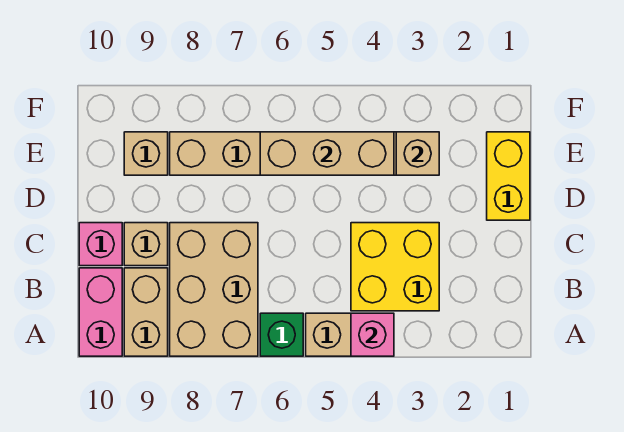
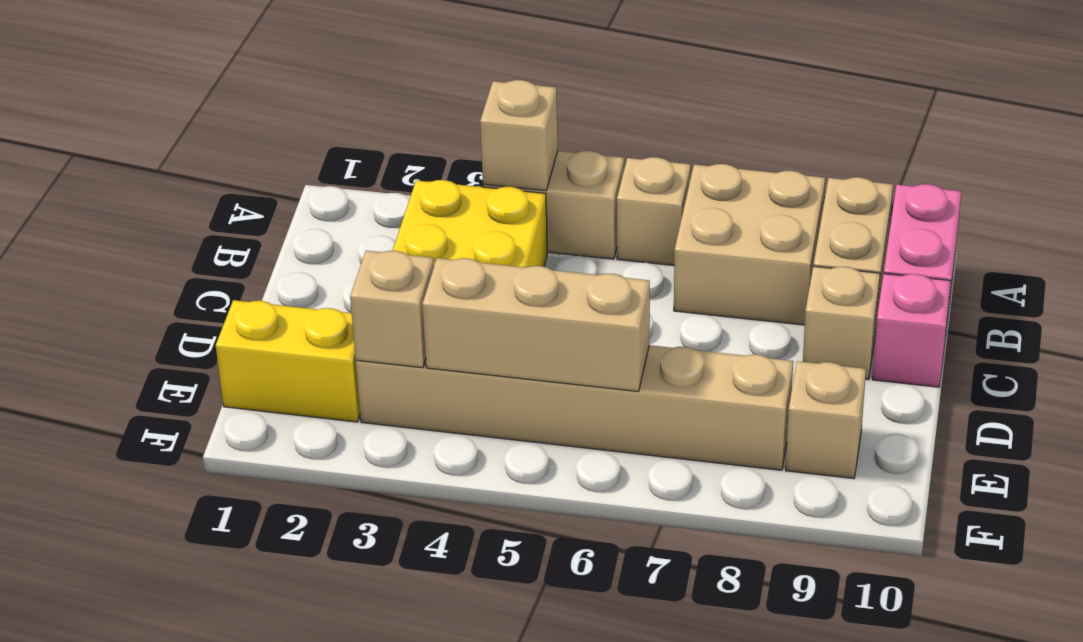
pink brick A4 level 2 -> tan brick A4 level 2
green brick A6 level 1 -> tan brick A6 level 1
tan brick A7:C8 level 1 -> tan brick A7:B8 level 1
yellow brick D1:E1 level 1 -> yellow brick E1:E2 level 1

